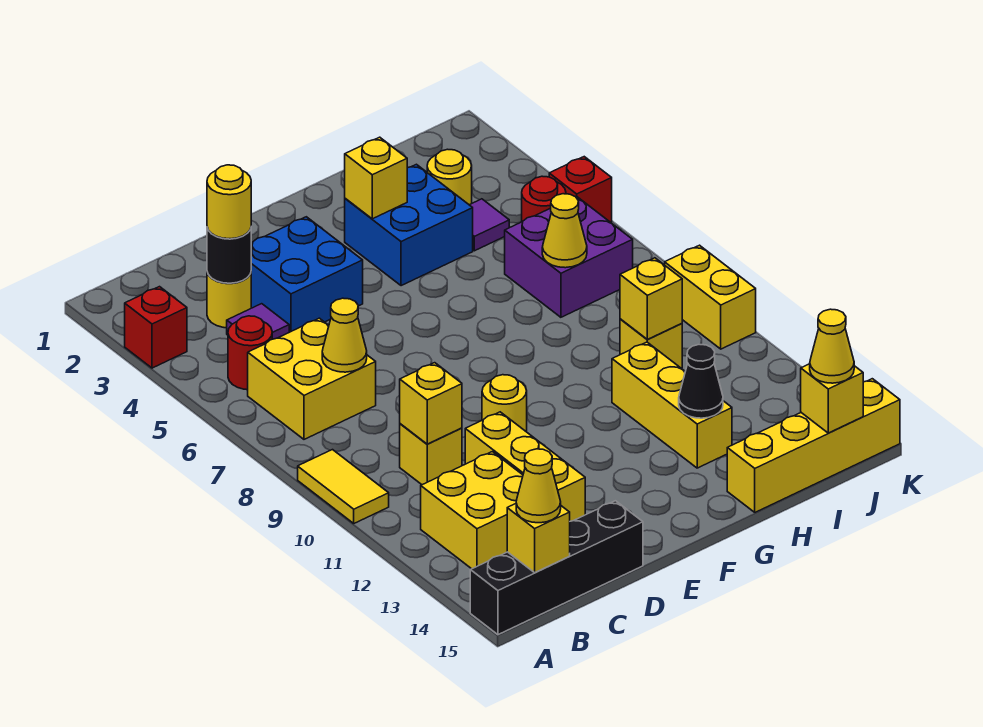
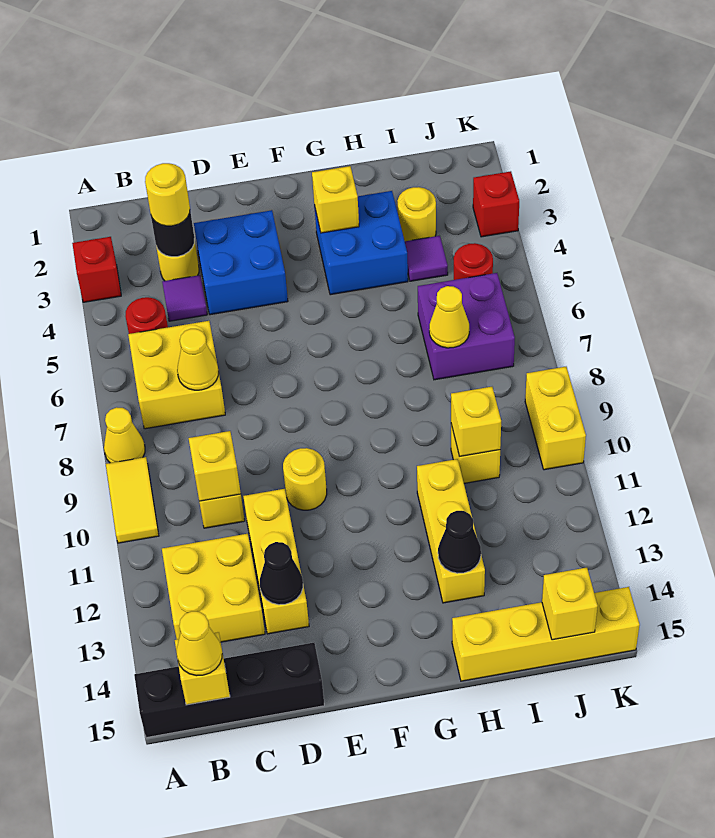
none -> black cone D13 level 2
yellow cone J15 level 3 -> yellow cone A8 level 1
red brick K5 level 1 -> red brick K3 level 1

